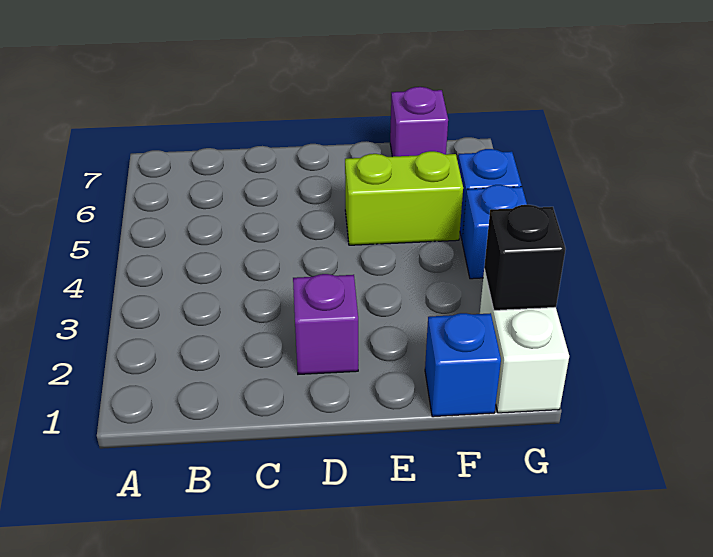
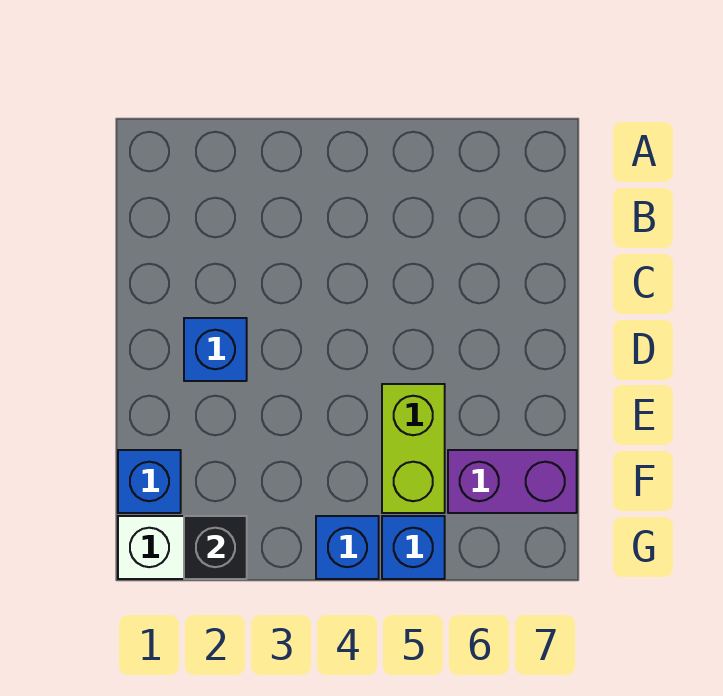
purple brick D2 level 1 -> blue brick D2 level 1
purple brick F7 level 1 -> purple brick F6:F7 level 1

